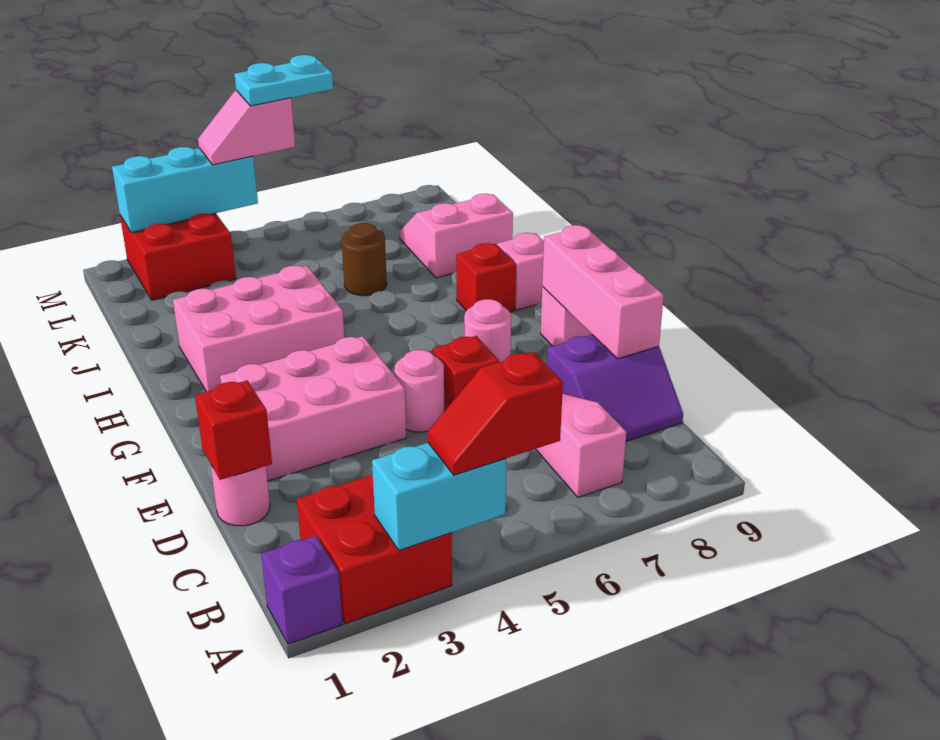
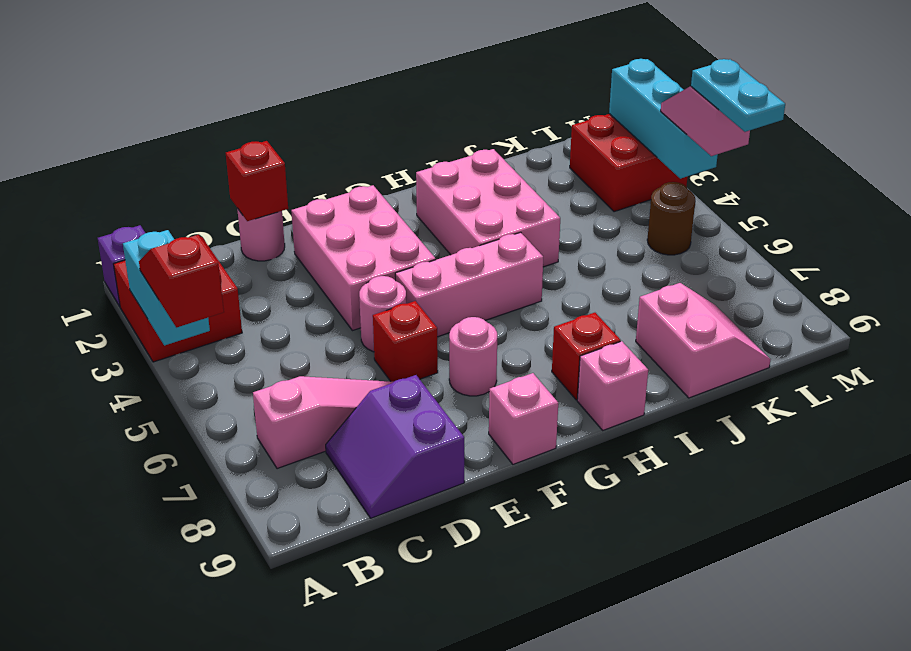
pink brick D9:F9 level 2 -> pink brick F5:H5 level 1
brown round brick J6 level 1 -> brown round brick L5 level 1

